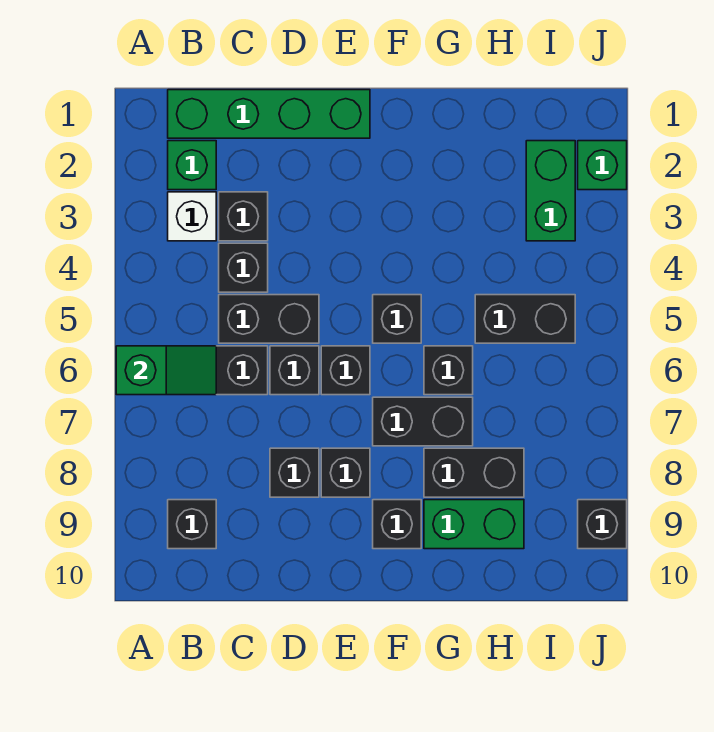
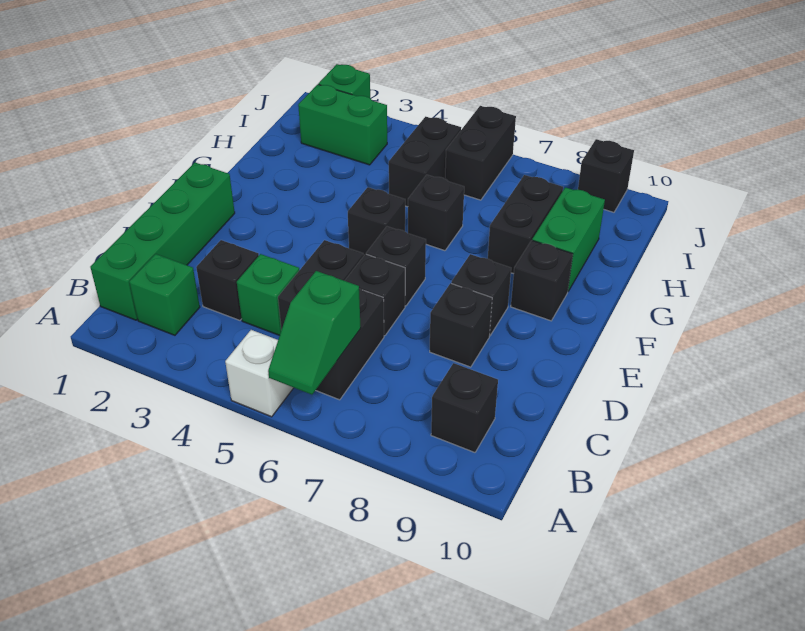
green slope A6:B6 level 2 top A -> green slope A6:B6 level 2 top B
white brick B3 level 1 -> white brick A5 level 1
black brick C4 level 1 -> green brick C4 level 1
black brick F7:G7 level 1 -> black brick I6:J6 level 1

